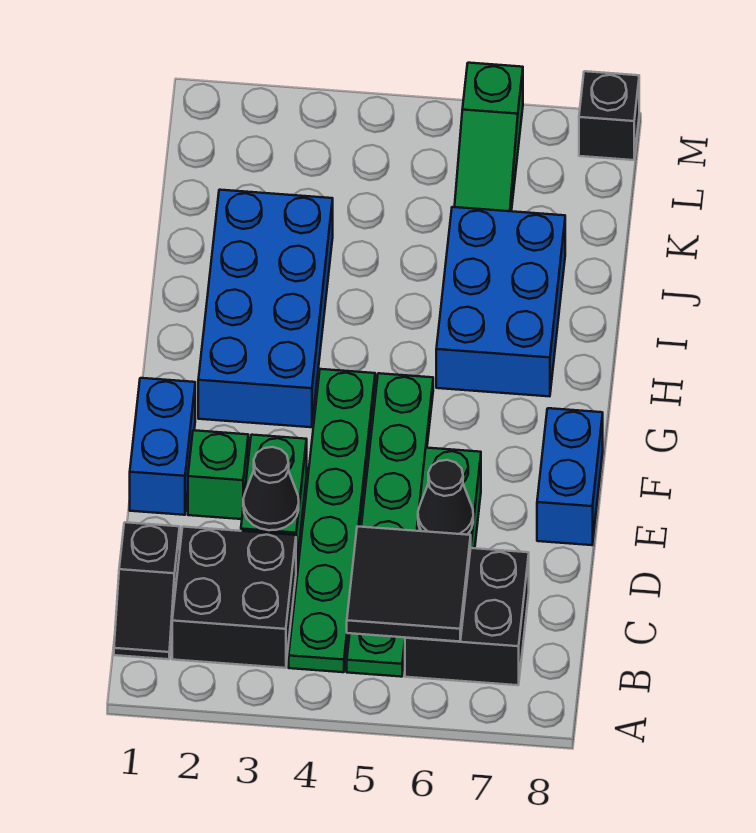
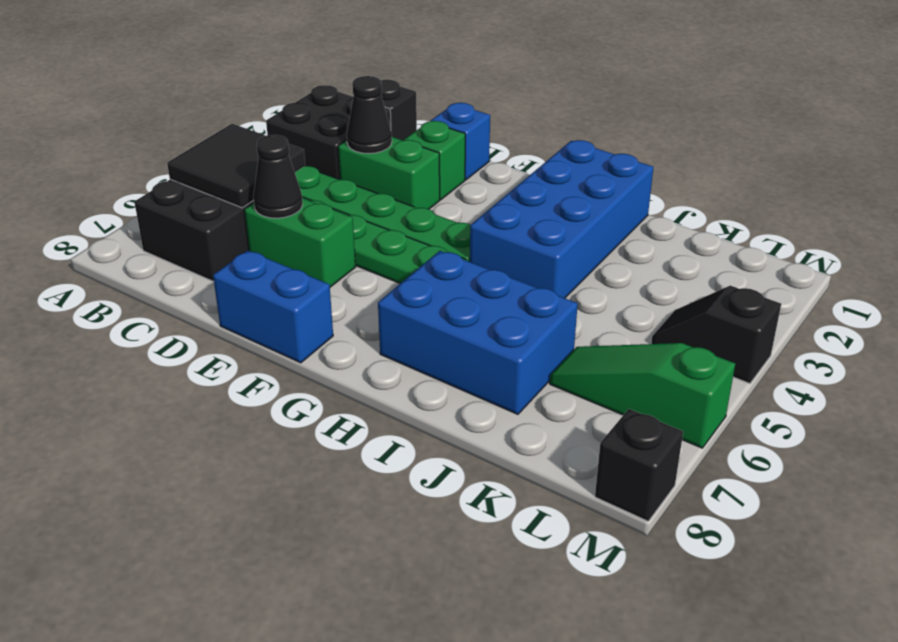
blue brick E1:F1 level 1 -> blue brick E1 level 1
blue brick G2:J3 level 1 -> blue brick H1:I4 level 1
none -> black slope L4:M4 level 1 top M

